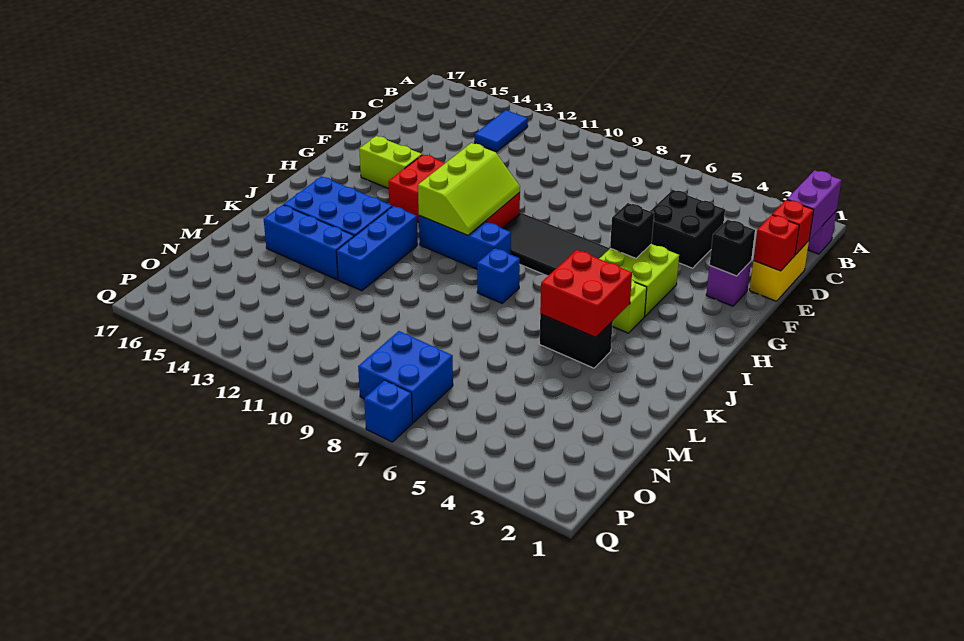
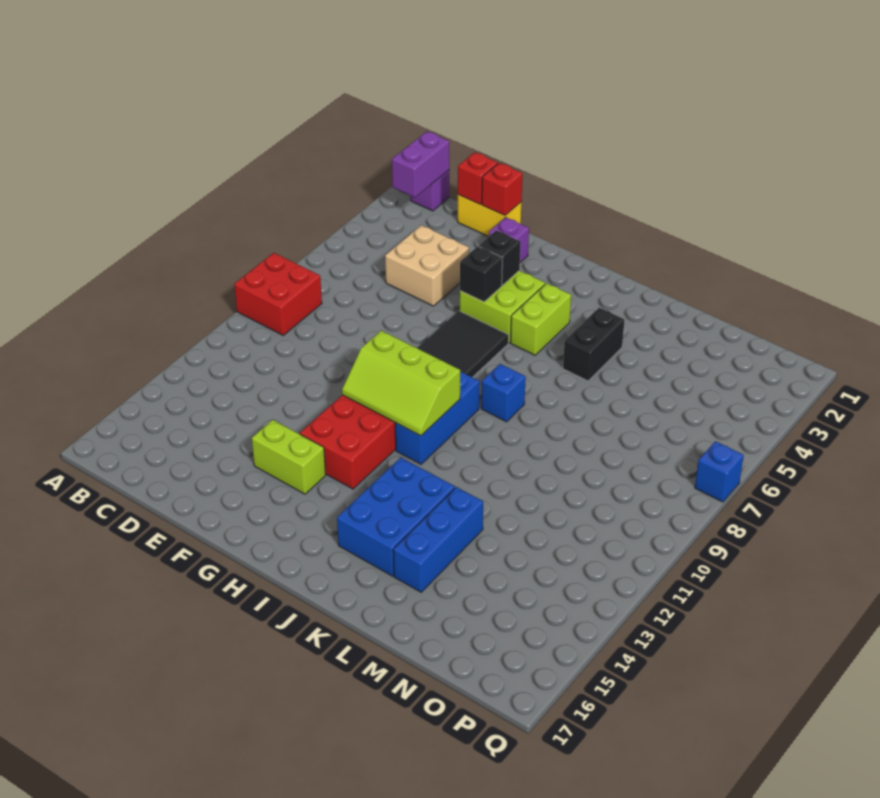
purple brick B1:C1 level 2 -> purple brick B1:B2 level 2
blue tile B13:C13 level 1 -> none
black brick D4:E5 level 1 -> tan brick D4:E5 level 1
black brick F2 level 2 -> black brick G4 level 2
lime slope G10:I11 level 2 top 11 -> lime slope G10:I11 level 2 top 10
lime brick G14:G15 level 1 -> lime brick F14:G14 level 1
red brick J4:K5 level 2 -> red brick A8:B9 level 1
blue brick J12:L12 level 1 -> none
blue brick O7:P8 level 1 -> none

